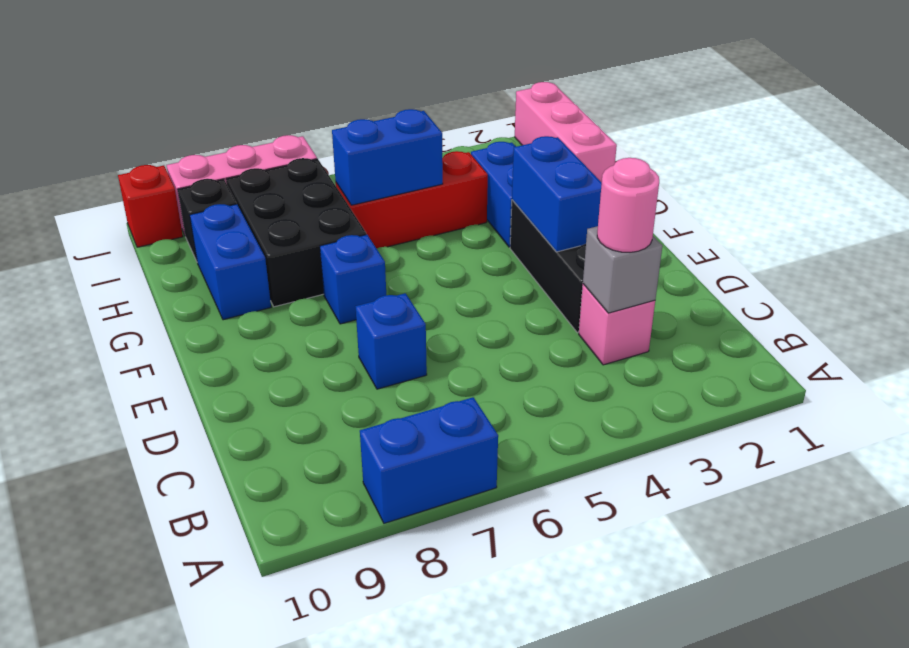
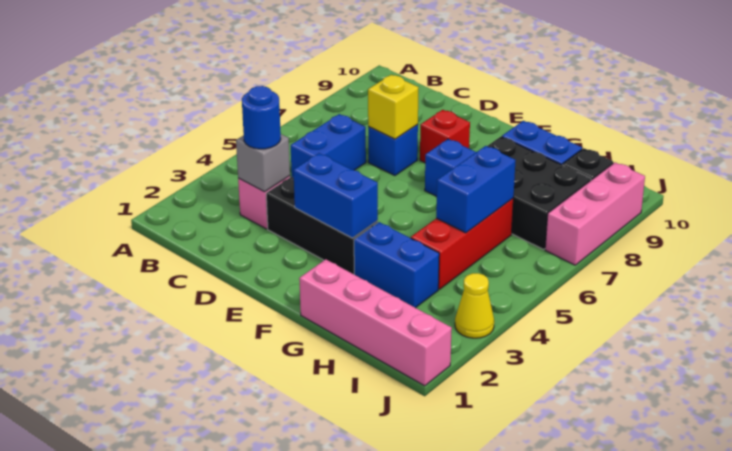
blue brick A7:A8 level 1 -> blue brick C5:C6 level 1
pink round brick C3 level 3 -> blue round brick C3 level 3
none -> yellow brick D7 level 2
pink brick H1:J1 level 1 -> pink brick G1:J1 level 1
none -> yellow cone J3 level 1
red brick J10 level 1 -> red brick E8 level 1

